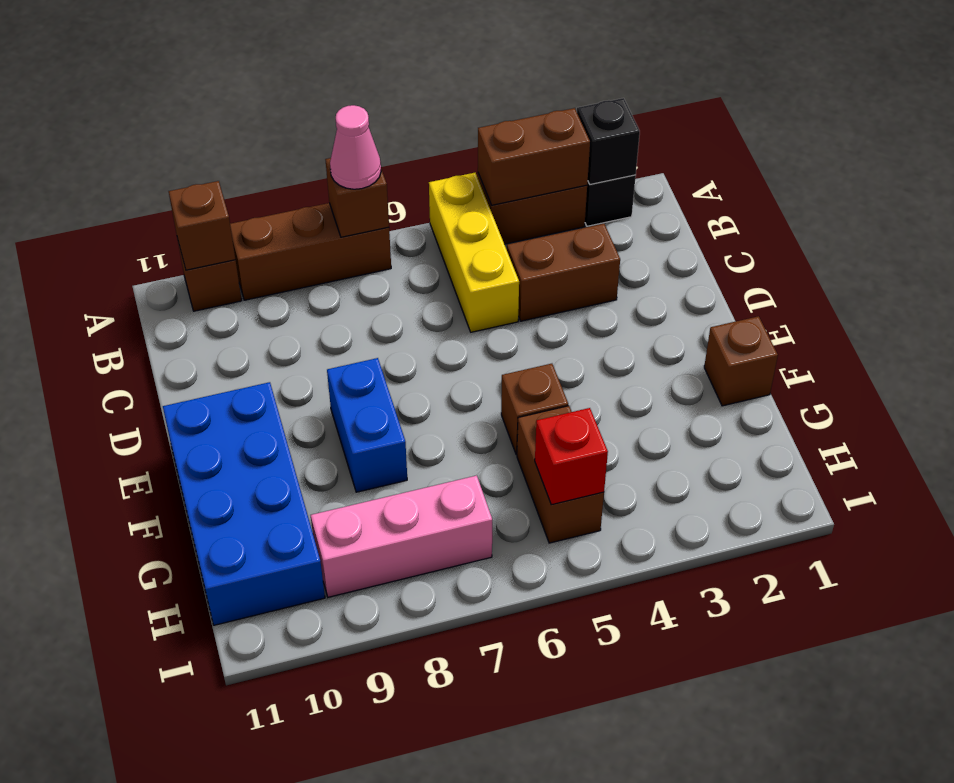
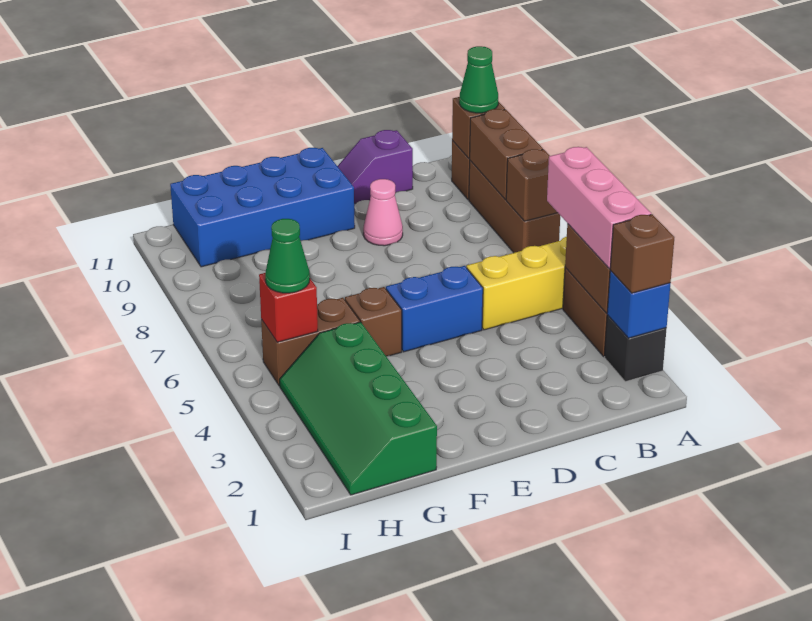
black brick A2 level 2 -> blue brick A2 level 2
pink cone A7 level 3 -> pink cone D9 level 1
none -> green cone A10 level 3
brown brick C3:C4 level 1 -> brown brick A8:A9 level 2
none -> purple slope C11:D11 level 1 top C
blue brick E8:F8 level 1 -> blue brick D5:E5 level 1
brown brick F1 level 1 -> brown brick A2 level 3
none -> green slope G1:H4 level 1 top G
none -> green cone H5 level 3
pink brick H7:H9 level 1 -> pink brick A3:A5 level 3

